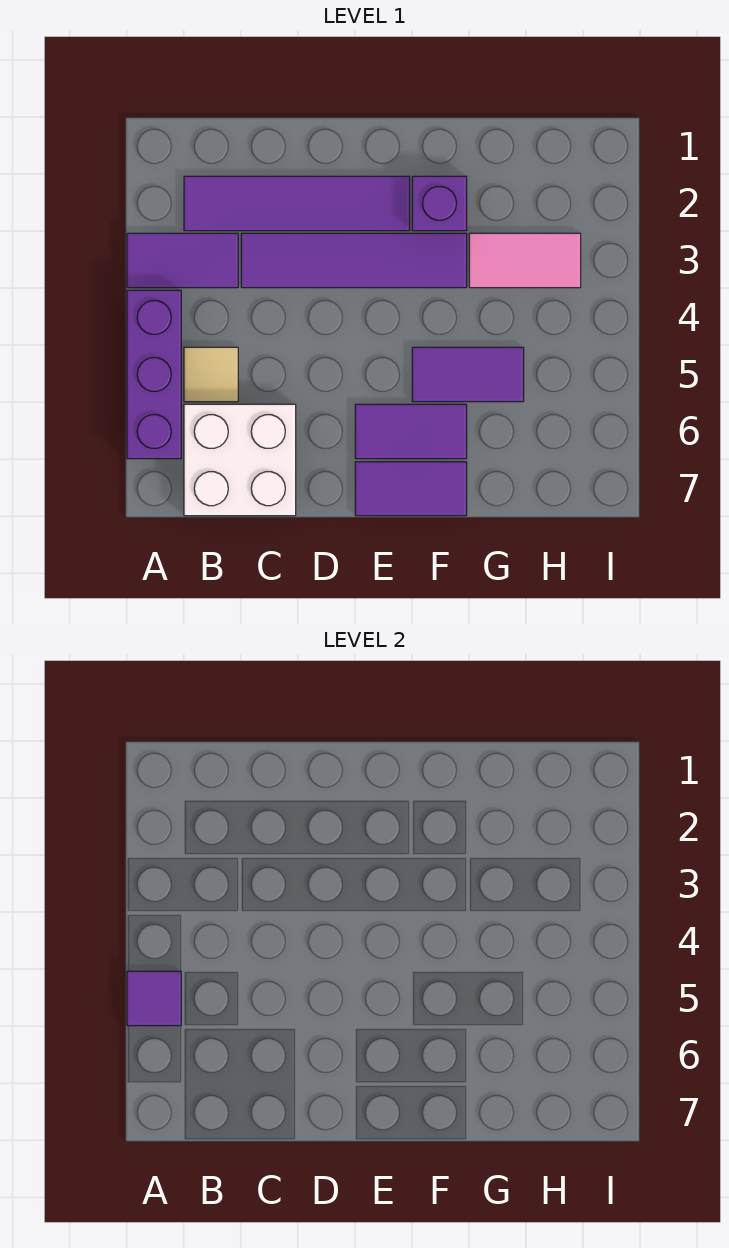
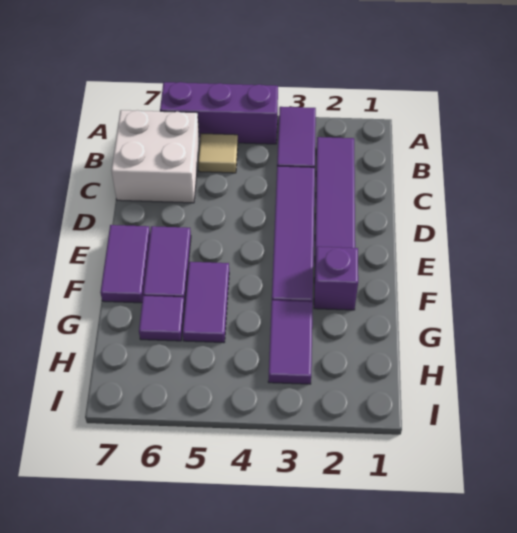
purple tile A5 level 2 -> purple tile G6 level 1
pink tile G3:H3 level 1 -> purple tile G3:H3 level 1

